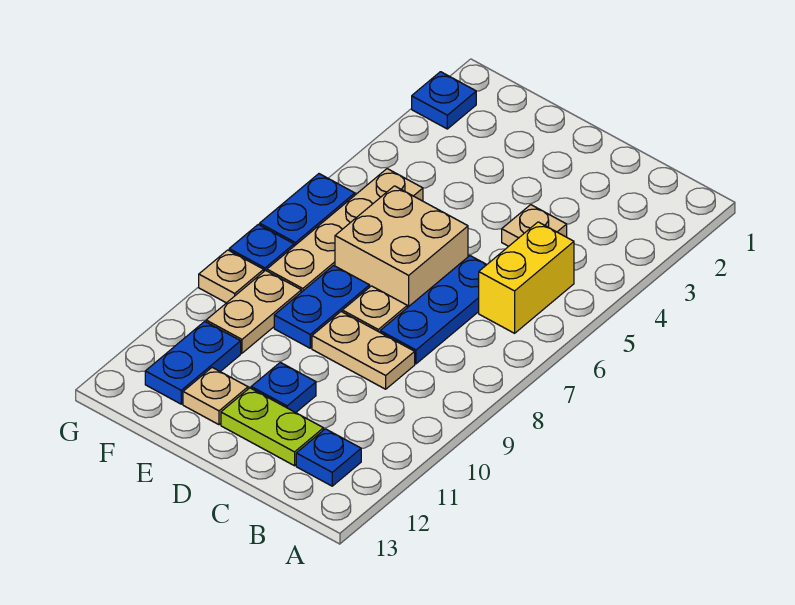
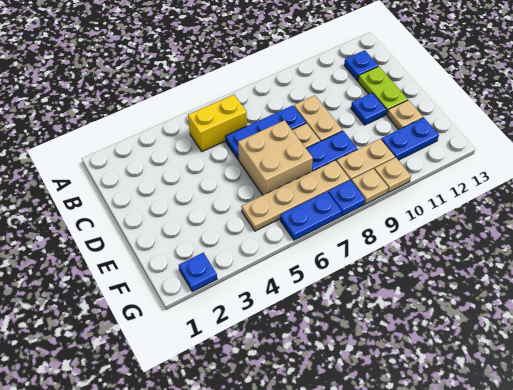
tan plate C4 level 1 -> tan plate G10 level 1

